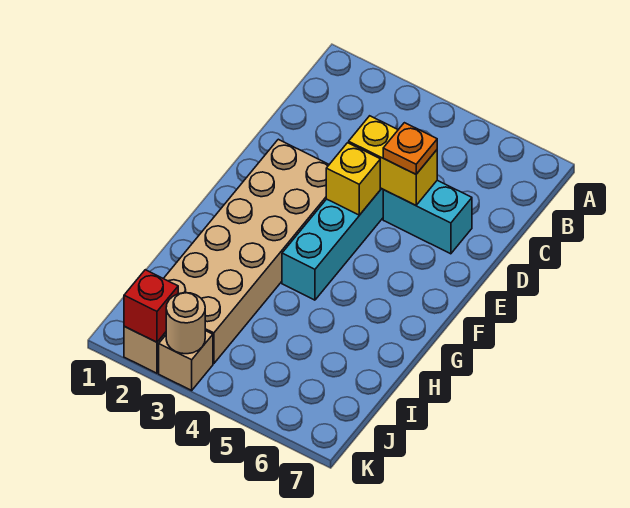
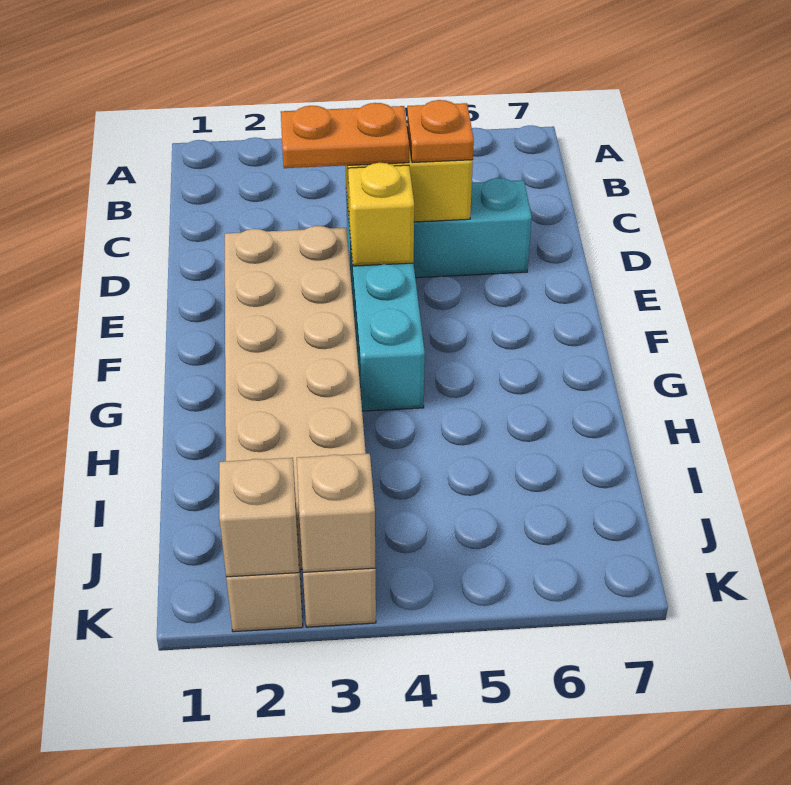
none -> orange plate D3:D4 level 3
red brick K2 level 2 -> tan brick K2 level 2
tan round brick K3 level 2 -> tan brick K3 level 2

